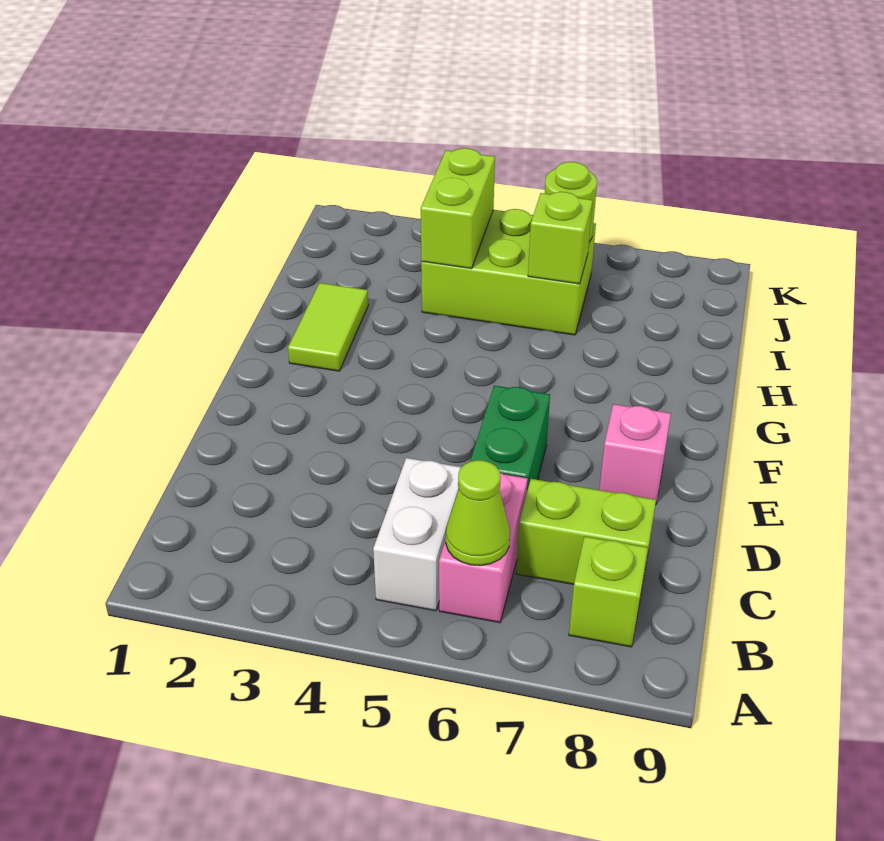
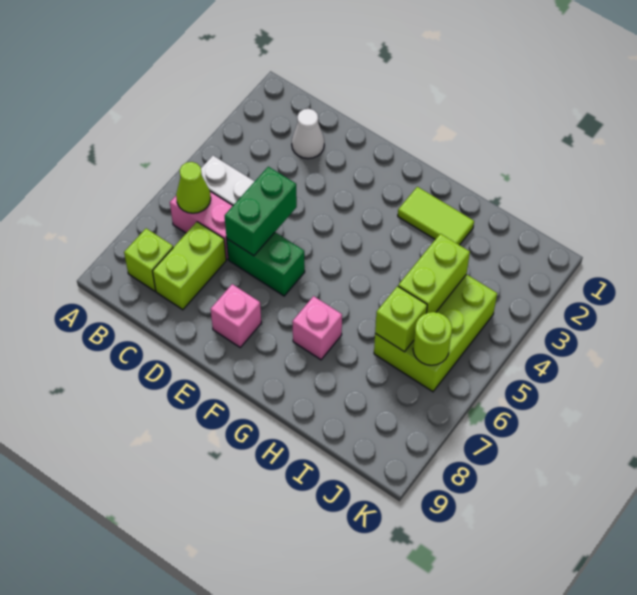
none -> white cone C2 level 1
none -> green brick D5:D6 level 2
none -> pink brick G7 level 1
lime brick I4:J4 level 2 -> lime brick I4:I5 level 2

